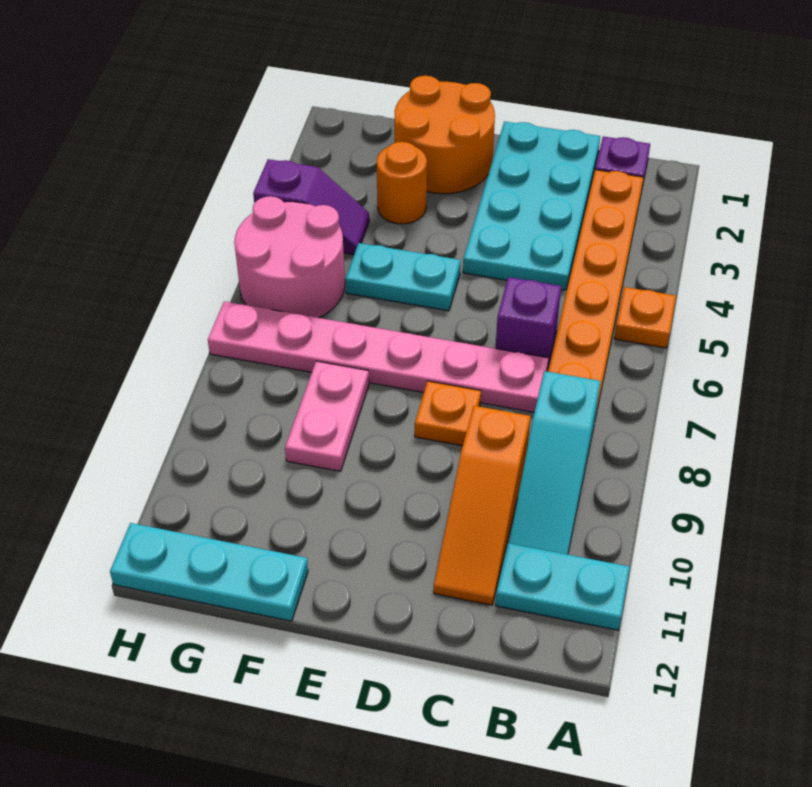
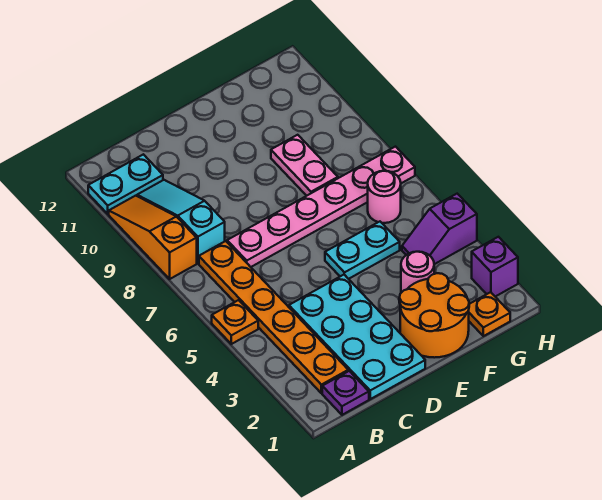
purple brick C6 level 1 -> purple brick H2 level 1
orange slope C9:C11 level 1 top 9 -> orange slope A8:A10 level 1 top 8
orange plate D8 level 1 -> orange plate G1 level 1
orange round brick F3 level 1 -> pink round brick F3 level 1
cyan plate F12:H12 level 1 -> none
pink round brick G5:H6 level 1 -> pink round brick G6 level 1

